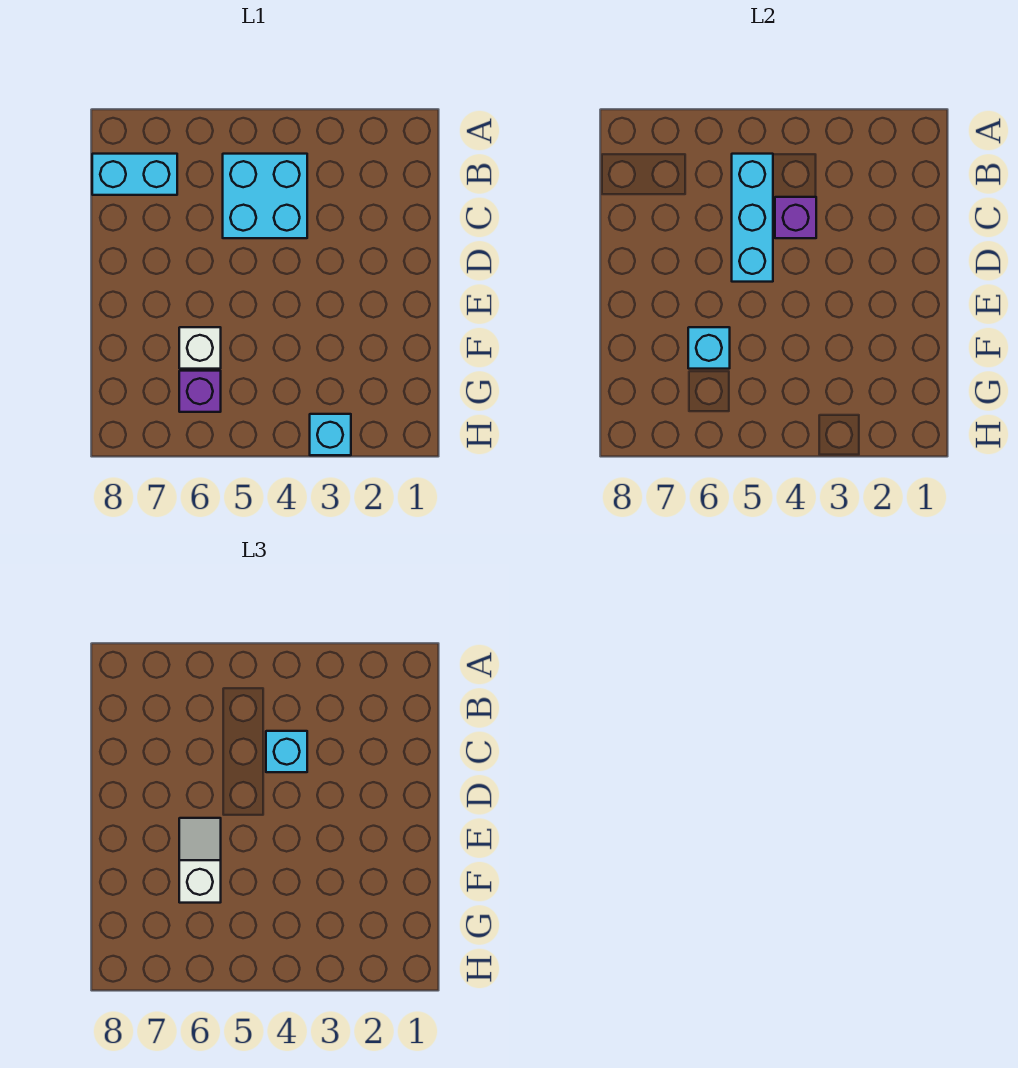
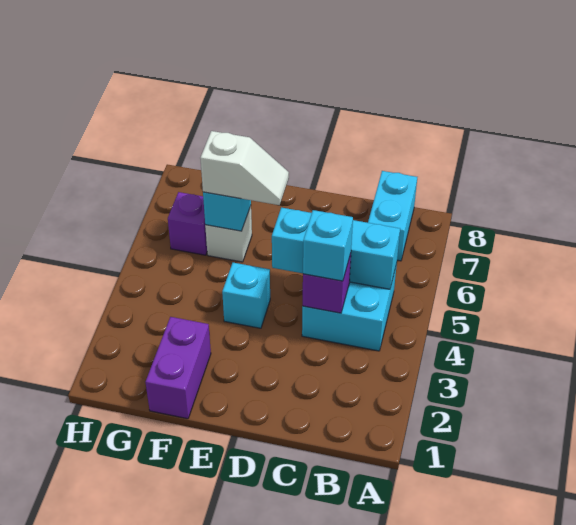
none -> purple brick F1:F2 level 1
cyan brick H3 level 1 -> cyan brick E4 level 1

